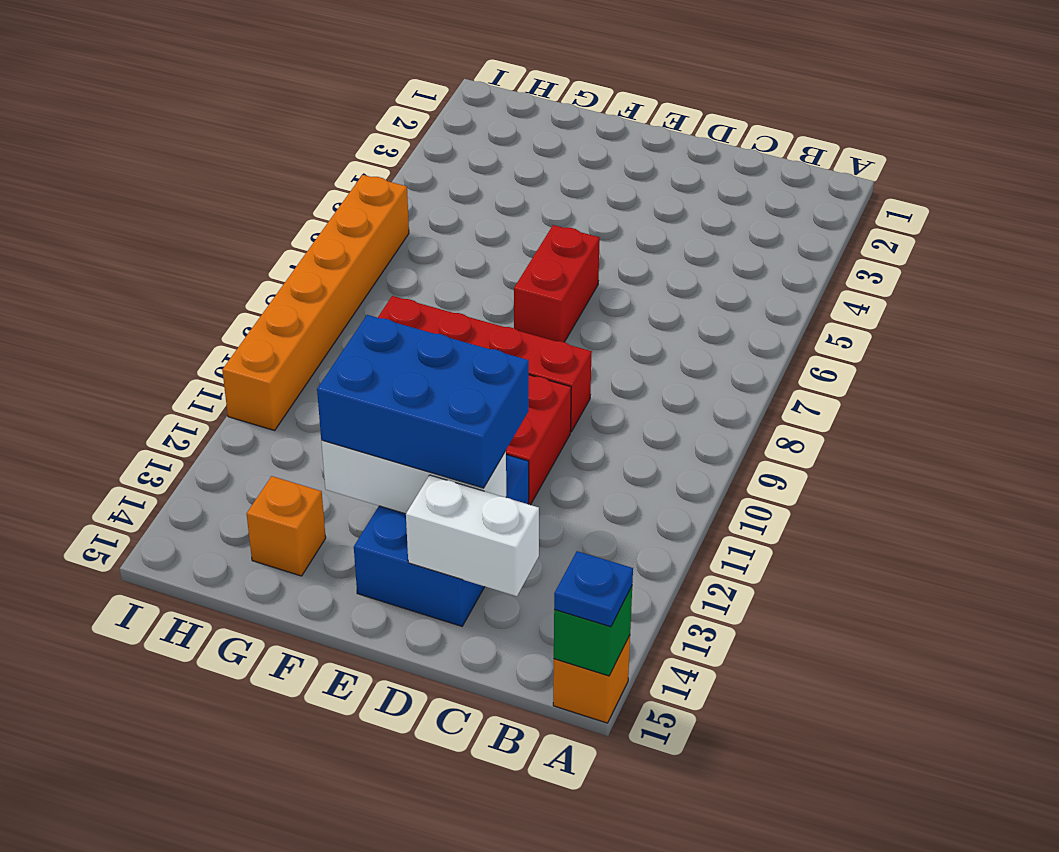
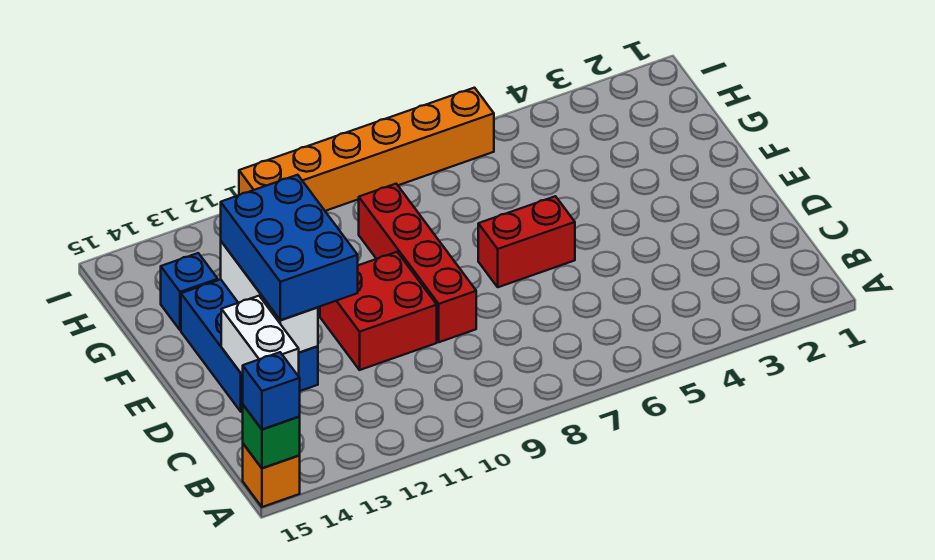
blue plate A15 level 3 -> blue brick A15 level 3
blue brick D12:E14 level 1 -> blue brick D13:F14 level 1
orange brick G14 level 1 -> blue brick G14 level 1

